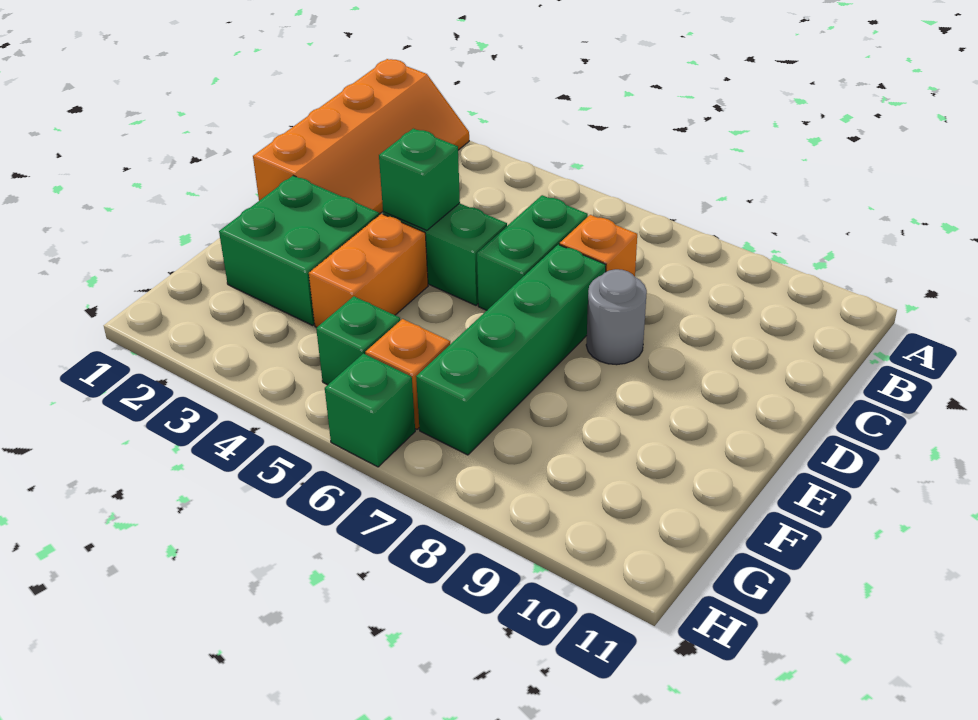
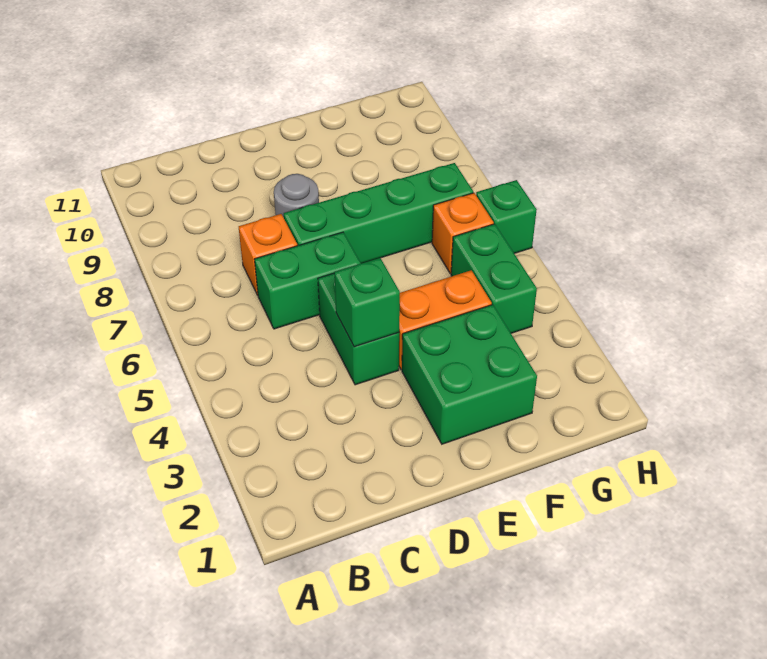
orange slope A1:D2 level 1 top 1 -> none
green brick G5 level 1 -> green brick G4:G5 level 1

